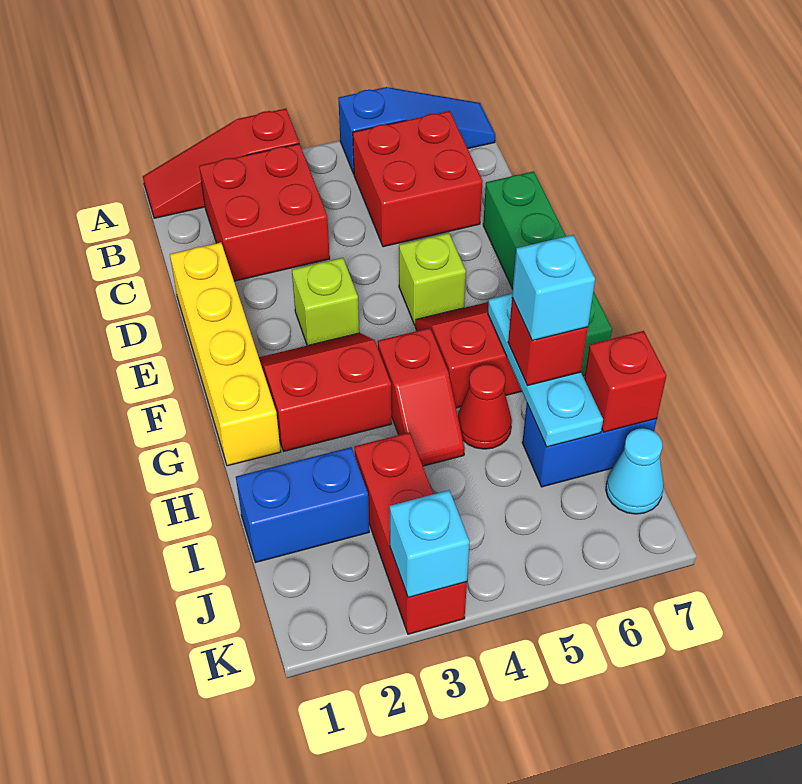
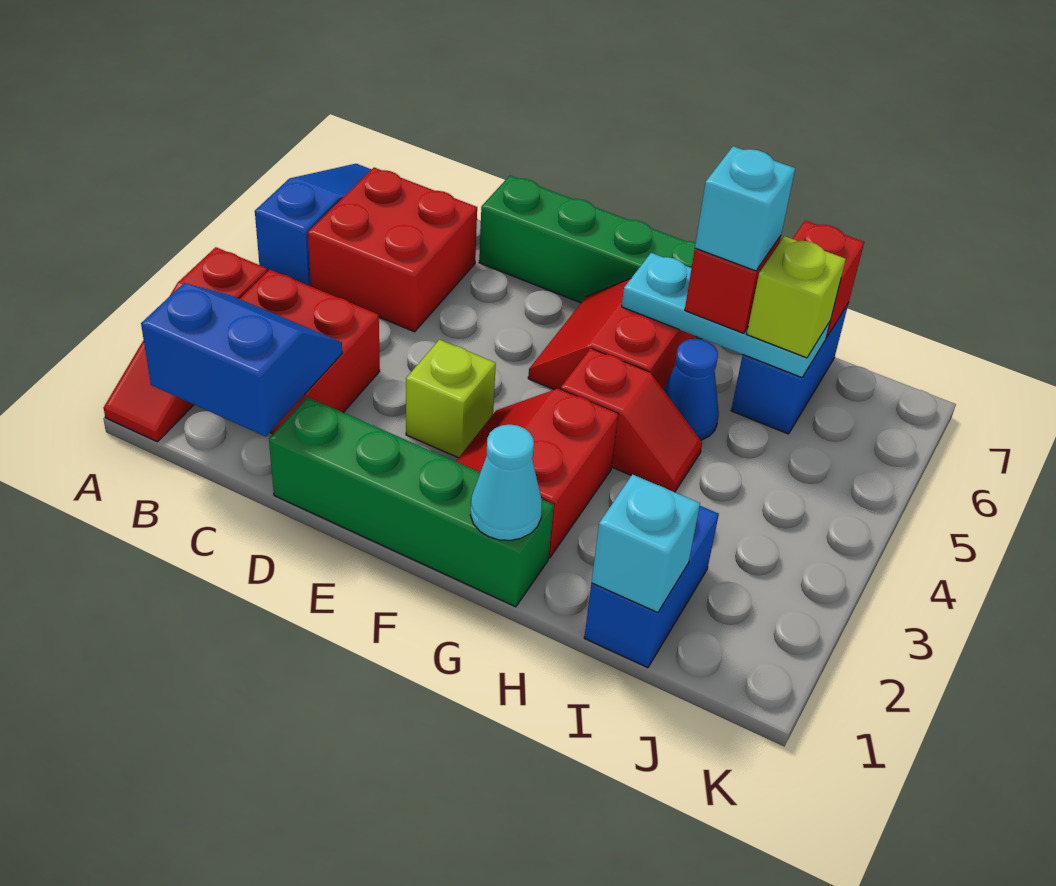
none -> blue slope B1:C2 level 2 top 1
yellow brick D1:G1 level 1 -> green brick D1:G1 level 1
lime brick E5 level 1 -> lime brick I6 level 3
red cone H5 level 1 -> blue cone H5 level 1
red brick I3:K3 level 1 -> none
cyan cone J7 level 1 -> cyan cone G1 level 2
cyan brick K3 level 2 -> cyan brick I1 level 2

